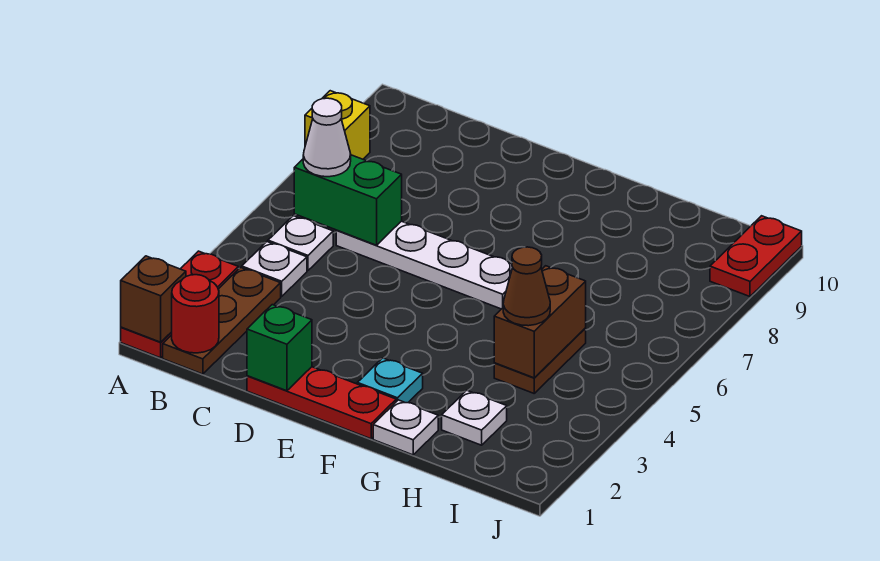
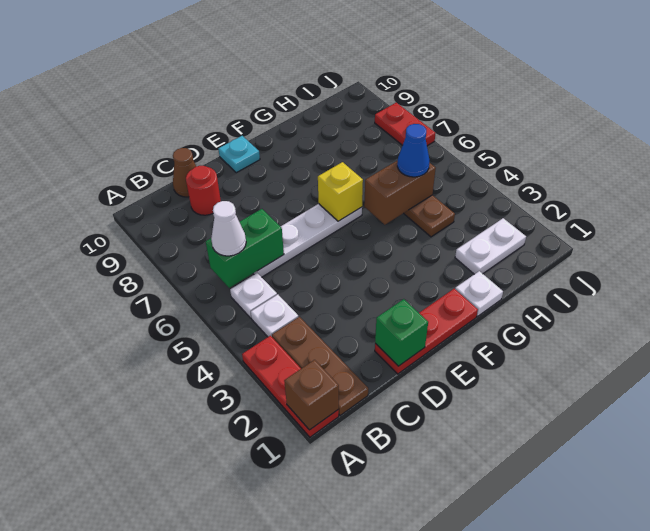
yellow brick A8 level 1 -> yellow brick F6 level 2
red round brick B1 level 2 -> red round brick C9 level 1
cyan plate F2 level 1 -> cyan plate E10 level 1
white plate H2 level 1 -> white plate H2:I2 level 1
brown brick H4:H5 level 2 -> brown brick G5:H5 level 2
brown cone H4 level 3 -> brown cone C10 level 1
none -> blue cone H5 level 3
red plate J9:J10 level 1 -> red plate J7:J8 level 1

